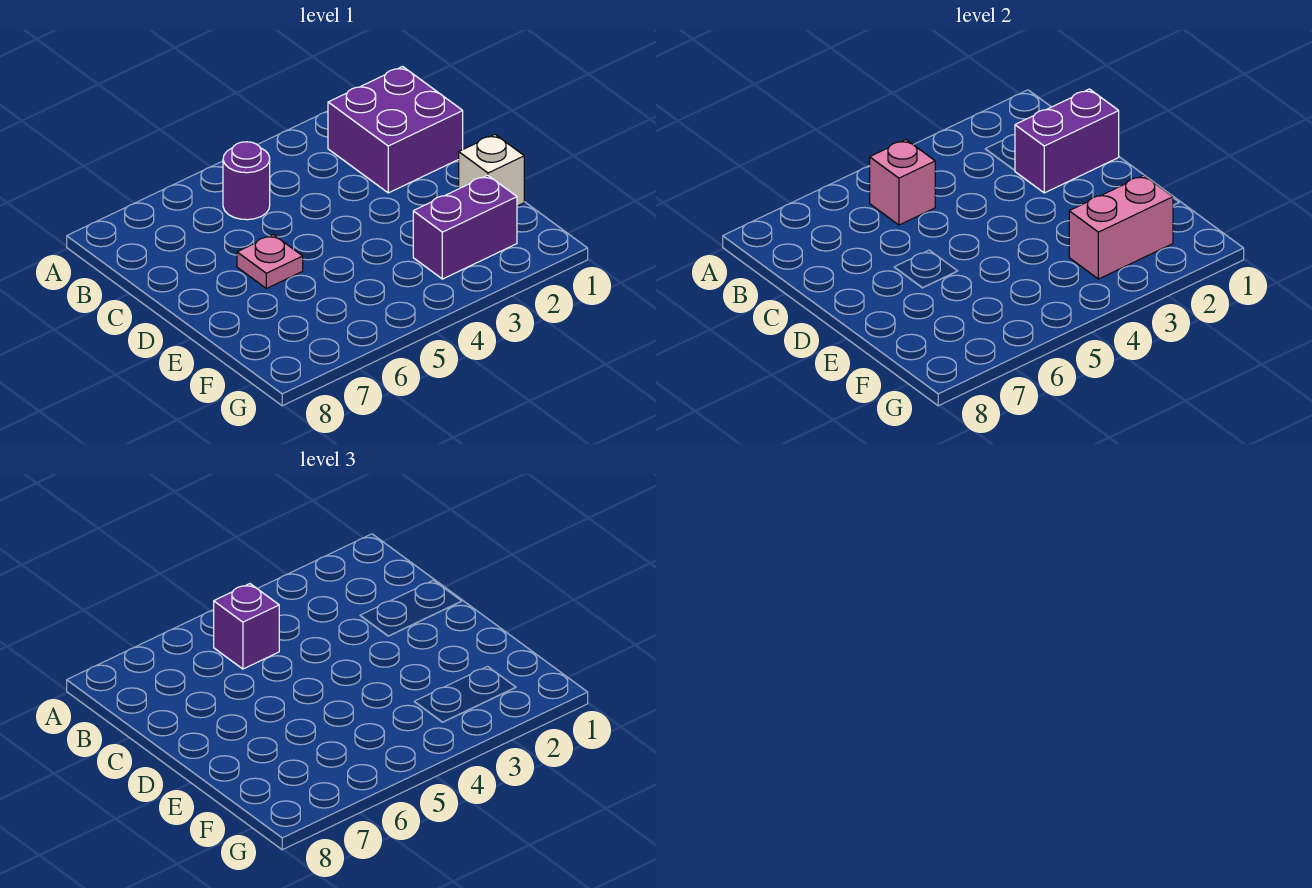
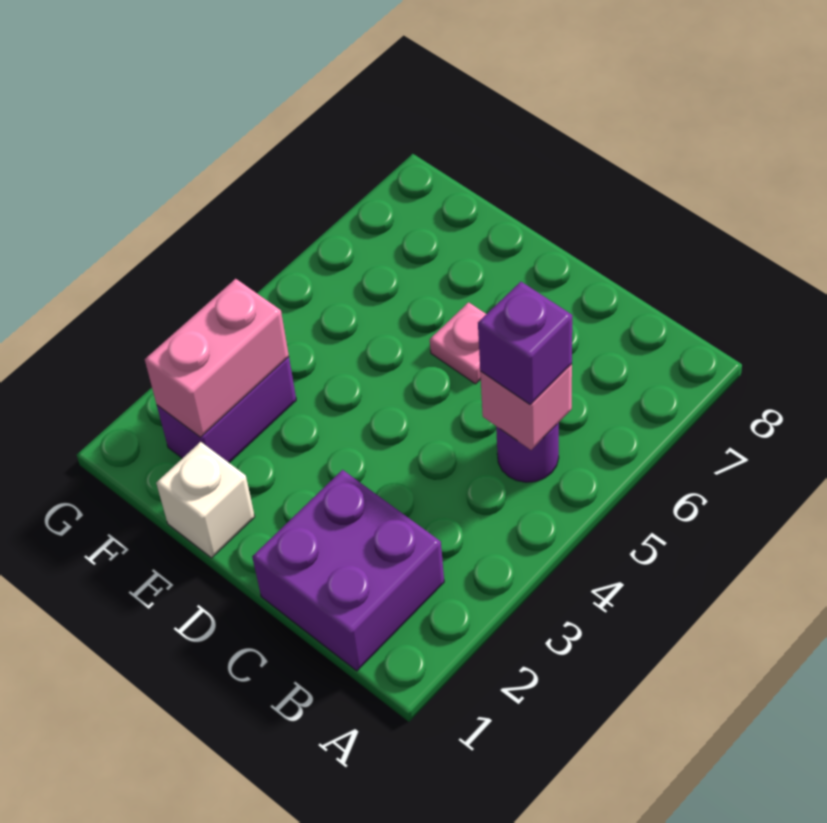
purple brick C1:C2 level 2 -> none

